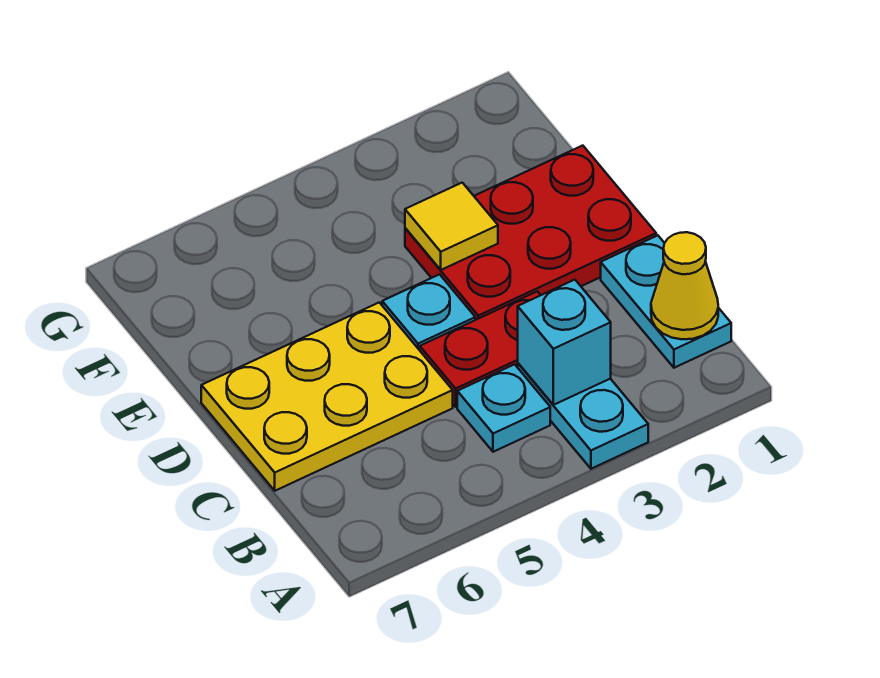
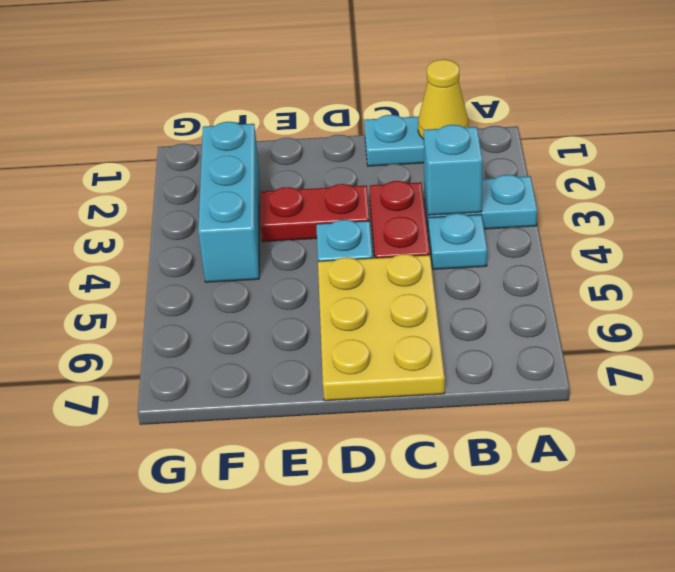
red plate D1:E3 level 1 -> red plate D3:E3 level 1
yellow tile E3 level 2 -> none
none -> cyan brick F2:F4 level 1

